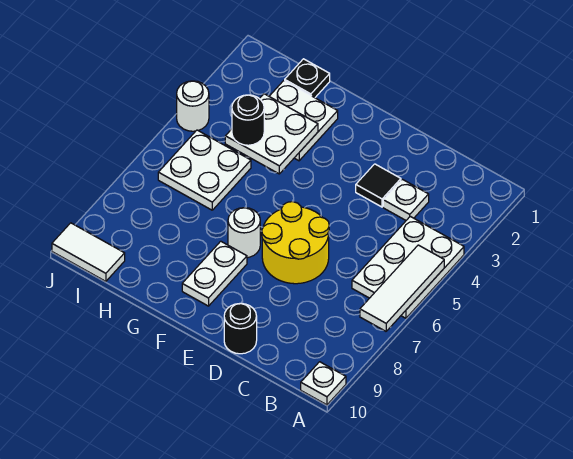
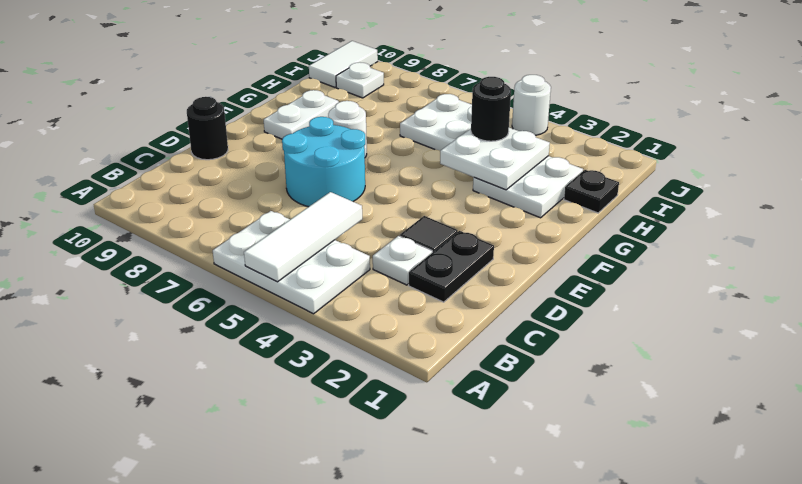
white tile A5:A7 level 2 -> white tile A5:C5 level 2
white plate A10 level 1 -> white plate I9 level 1
none -> black plate C2:D2 level 1
yellow round brick D6:E7 level 1 -> cyan round brick D6:E7 level 1
white plate F8:F9 level 1 -> white plate F9:G9 level 1

